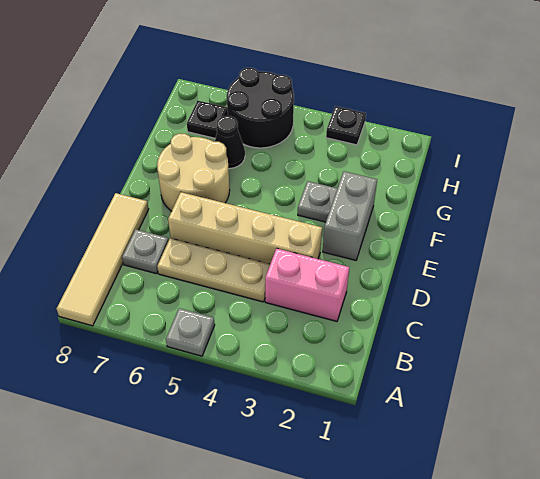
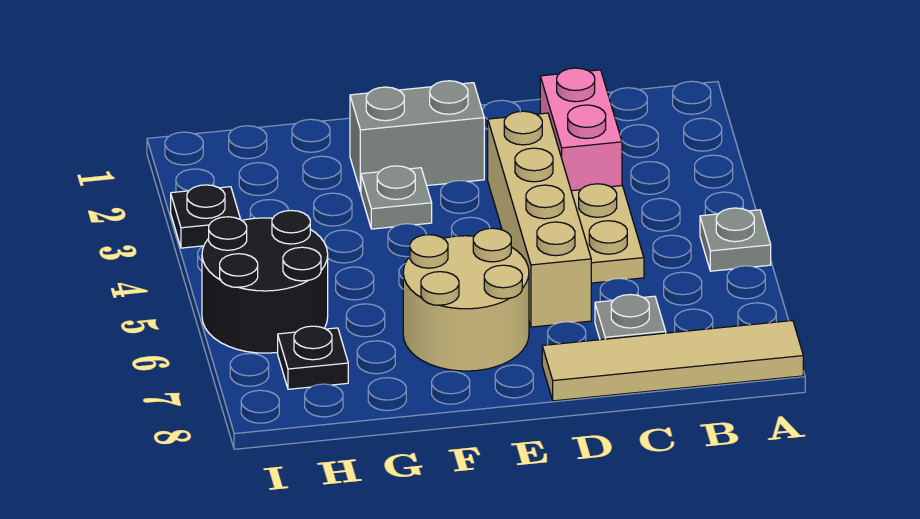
tan plate C4:C6 level 1 -> tan plate C4:C5 level 1
black cone G6 level 1 -> none

